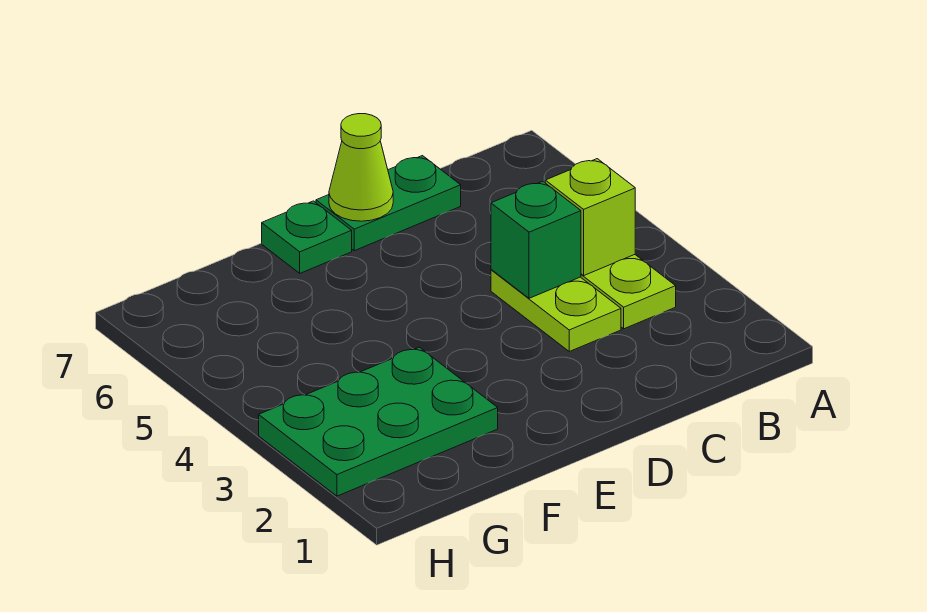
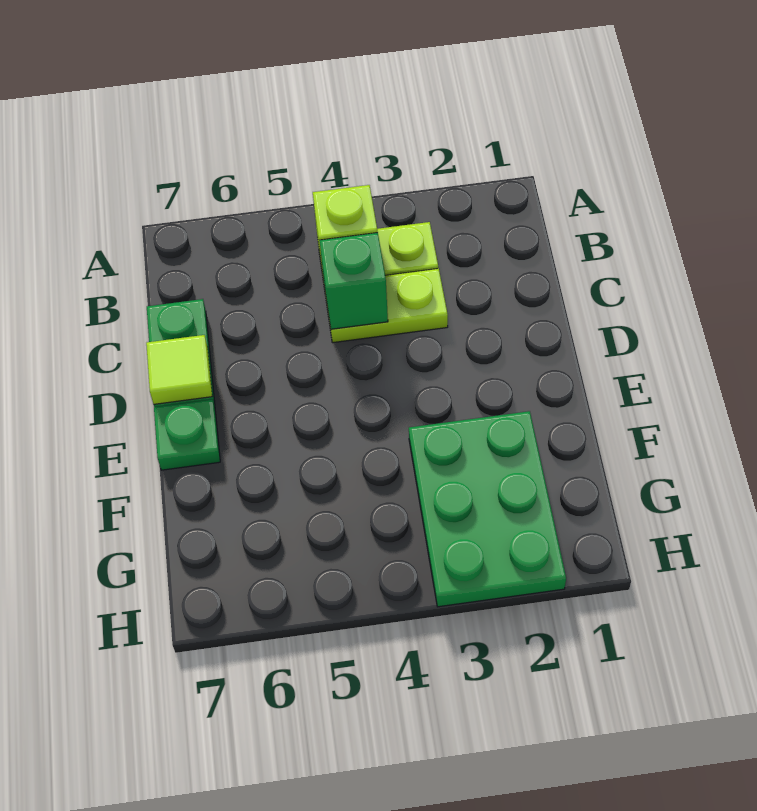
lime cone D7 level 2 -> lime tile D7 level 2

